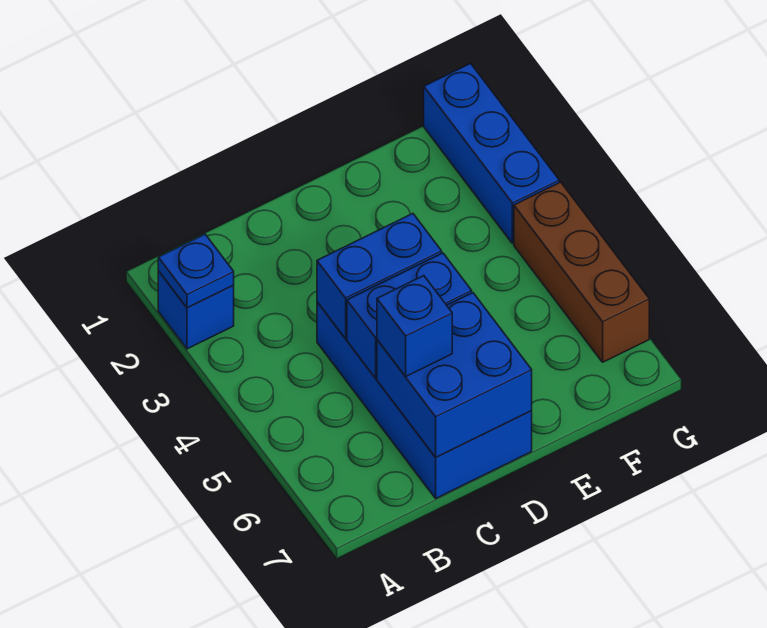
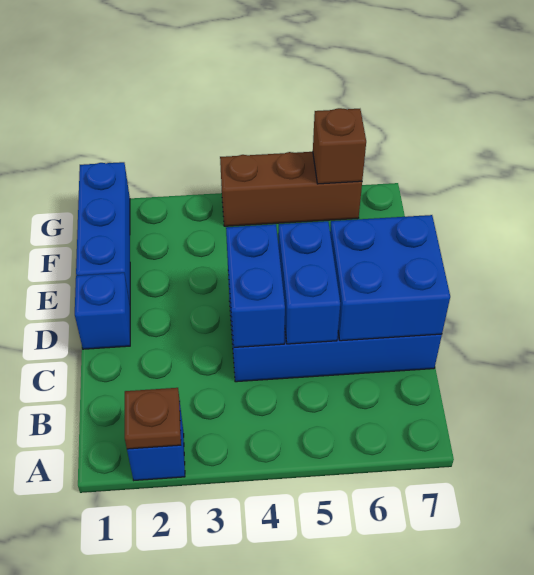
blue plate A2 level 2 -> brown plate A2 level 2
blue brick C6 level 3 -> blue brick D1 level 1
blue brick G1:G3 level 1 -> blue brick E1:G1 level 1
none -> brown brick G6 level 2

